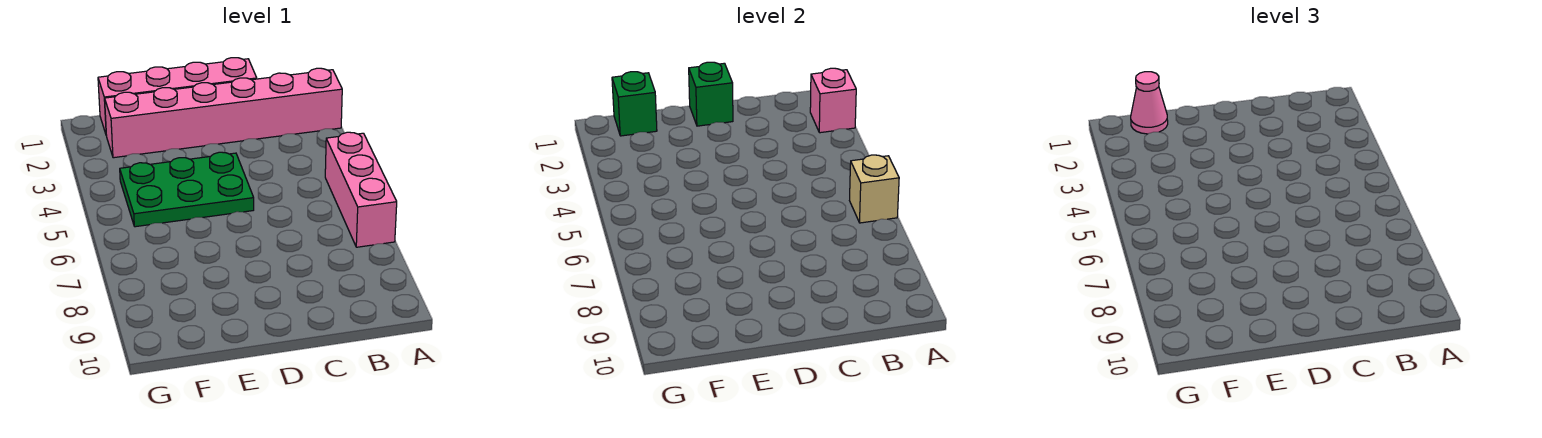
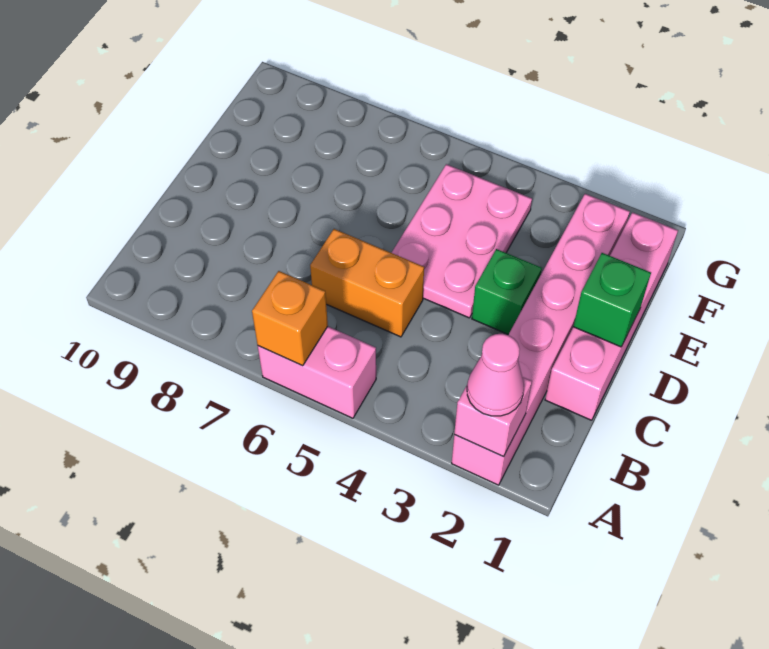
pink brick A5:A7 level 1 -> pink brick A5:A6 level 1
tan brick A6 level 2 -> orange brick A6 level 2
none -> orange brick C5:C6 level 1
green plate D4:F5 level 1 -> pink plate D4:F5 level 1
green brick F1 level 2 -> green brick D3 level 1
pink cone F1 level 3 -> pink cone A2 level 3

